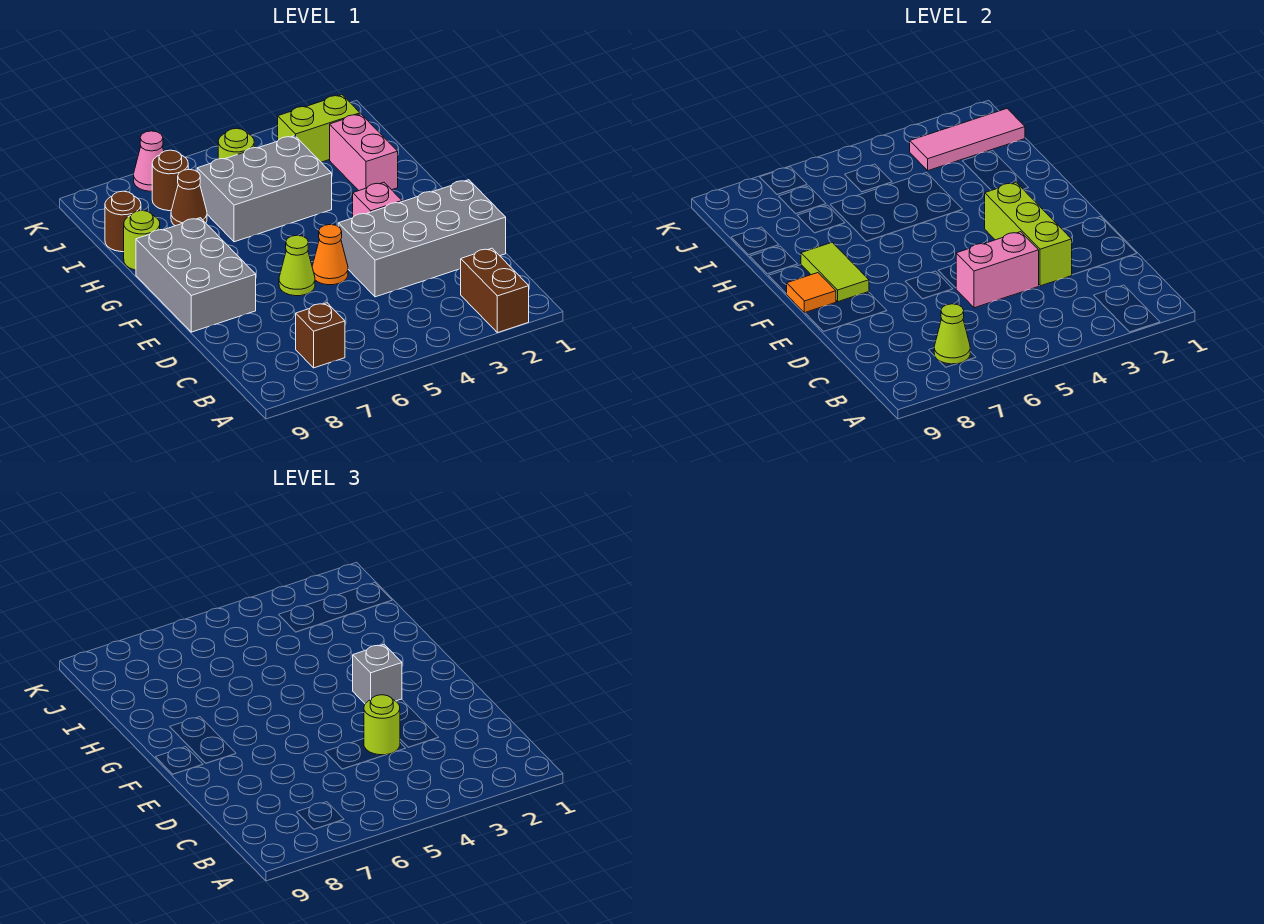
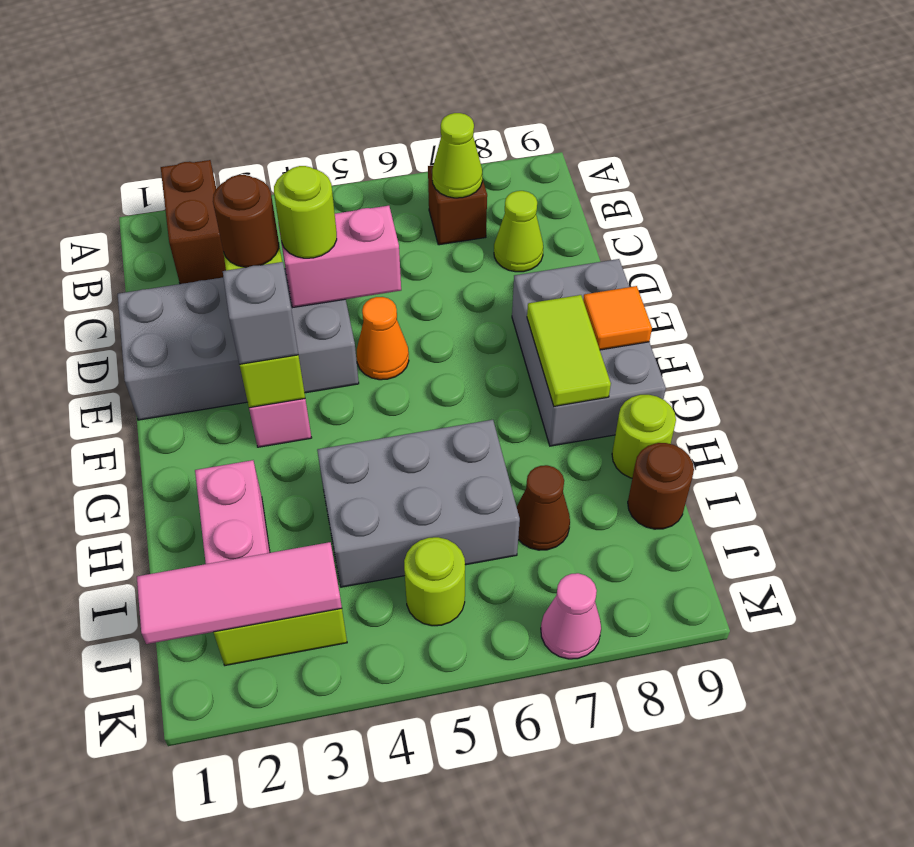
lime cone E6 level 1 -> lime cone C8 level 1
brown round brick J7 level 1 -> brown round brick D3 level 3

